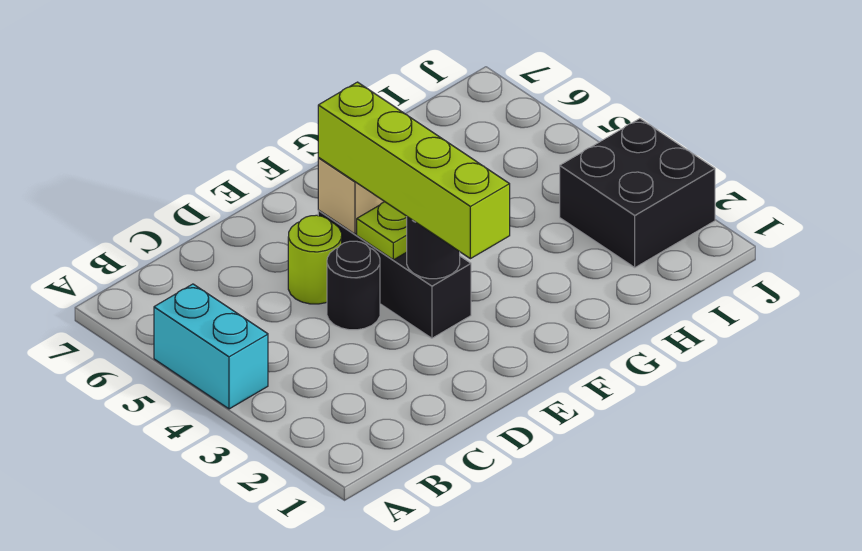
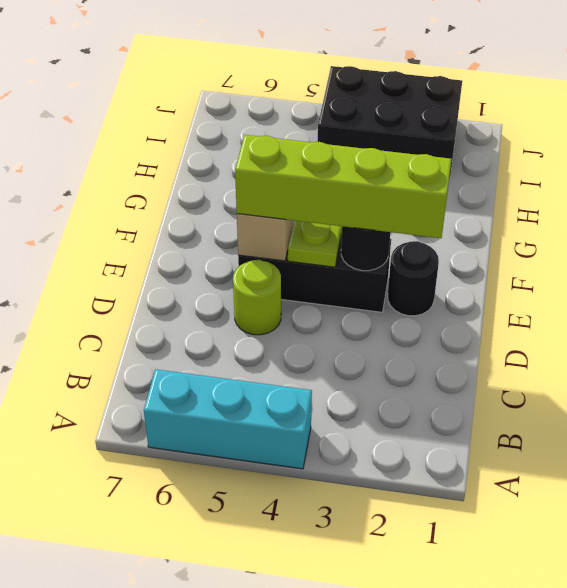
cyan brick A4:A5 level 1 -> cyan brick A4:A6 level 1
black round brick D4 level 1 -> black round brick E2 level 1
black brick I2:J3 level 1 -> black brick I2:J4 level 1

